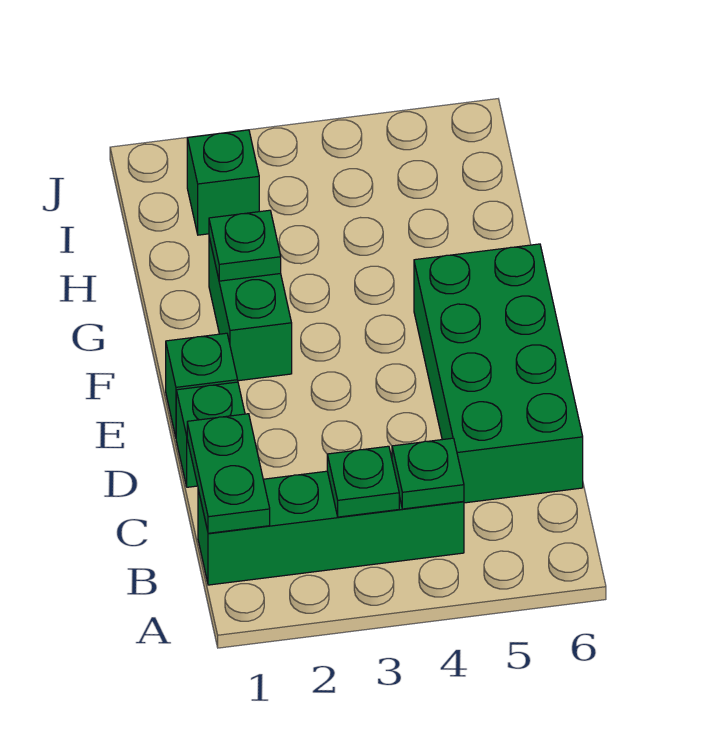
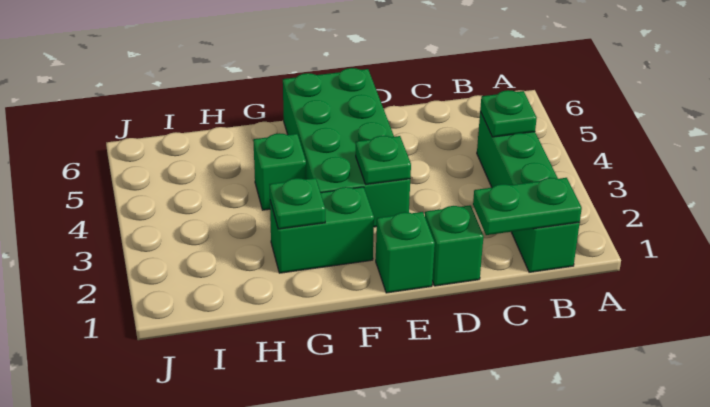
green plate B3 level 2 -> green plate E3 level 2
green brick C5:F6 level 1 -> green brick E3:F6 level 1
green brick I2 level 1 -> green brick G4 level 1

